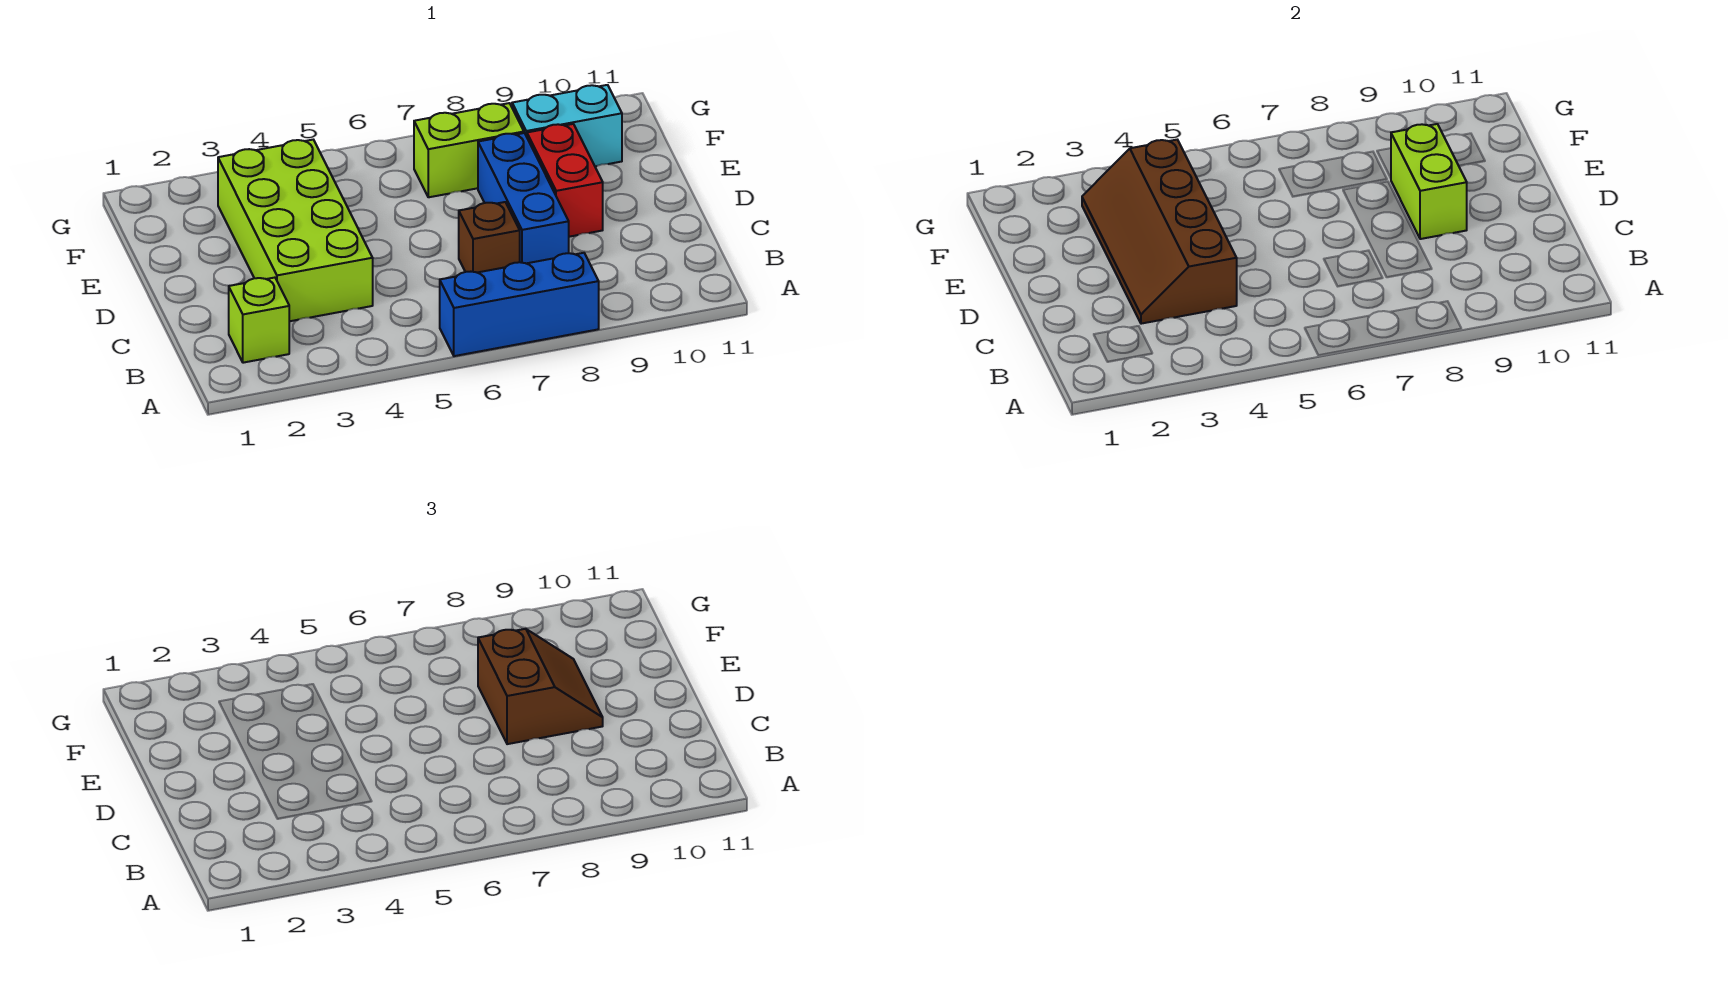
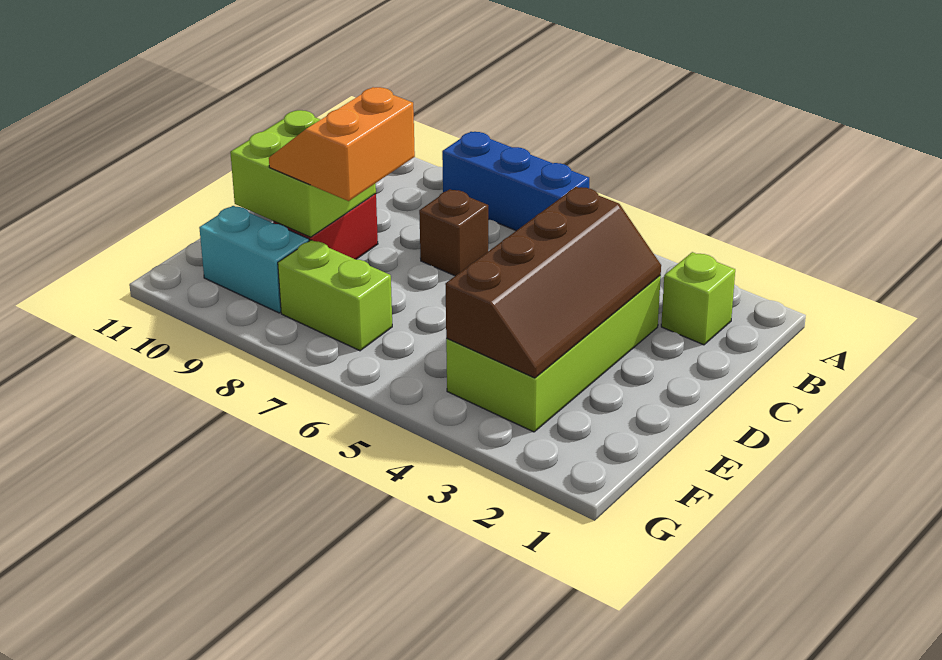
blue brick C8:E8 level 1 -> none
brown slope D8:E9 level 3 top 8 -> orange slope D8:E9 level 3 top 8
lime brick D9:E9 level 2 -> lime brick D9:E10 level 2

